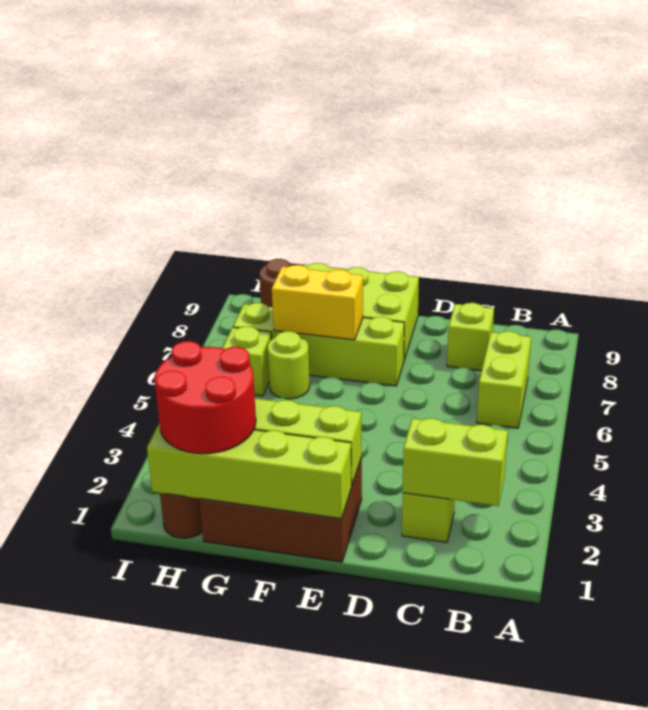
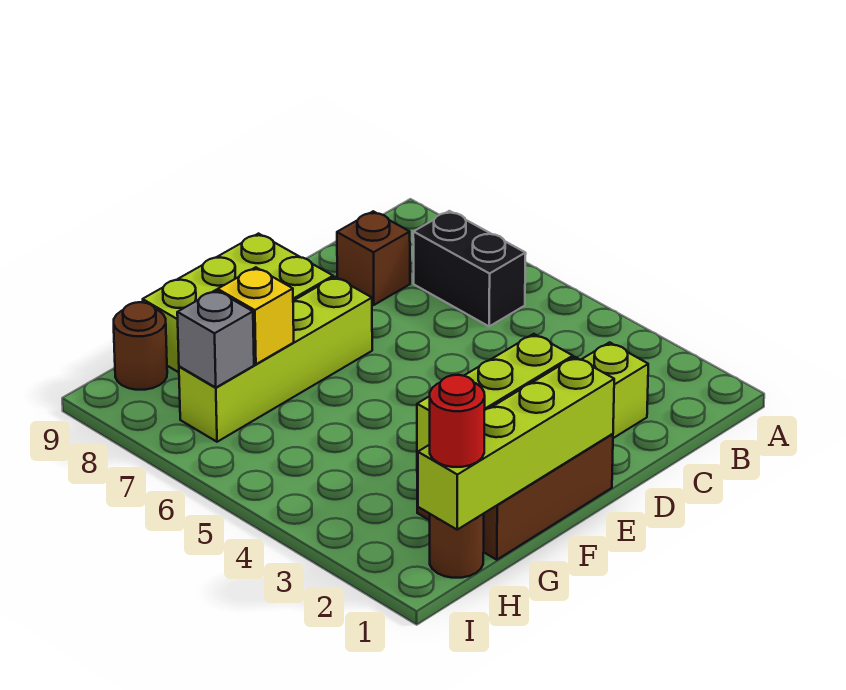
lime brick B2:C2 level 2 -> none
lime brick B6:B7 level 1 -> black brick B6:B7 level 1
lime brick C8 level 1 -> brown brick C8 level 1
yellow brick F7:G7 level 2 -> yellow brick G7 level 2
red round brick G1:H2 level 3 -> red round brick H1 level 3
lime round brick G6 level 1 -> none
lime brick H6 level 1 -> none
none -> grey brick H7 level 2

